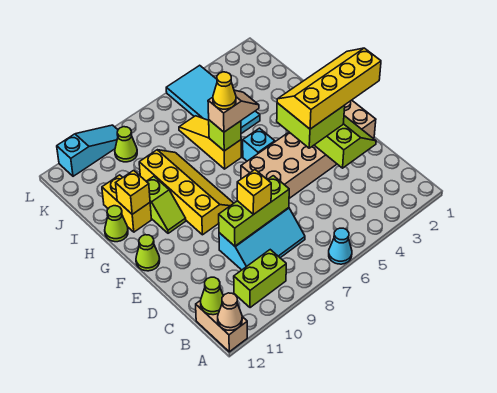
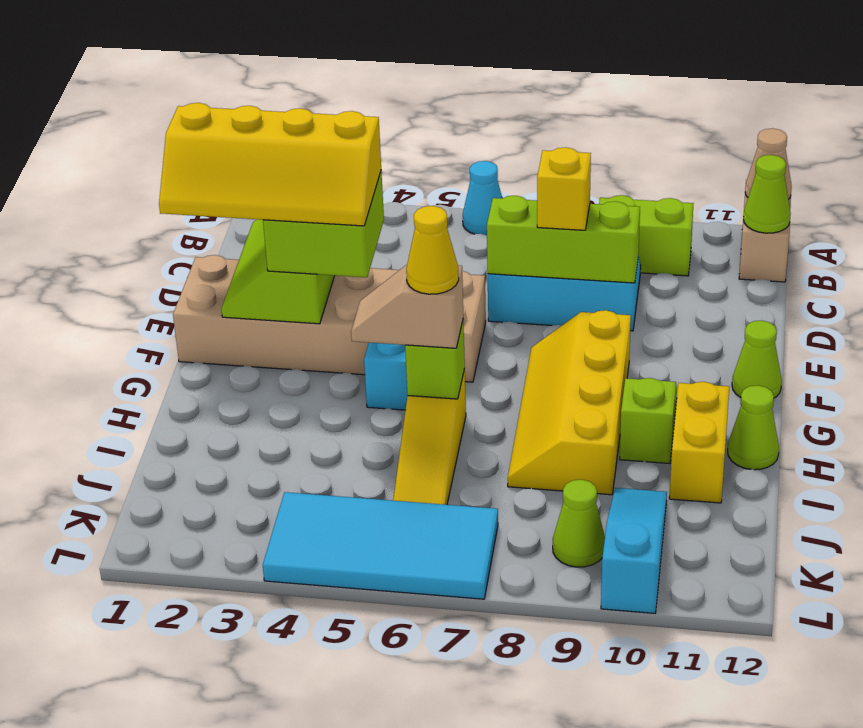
yellow brick H11 level 2 -> none
cyan tile I4:L5 level 1 -> cyan tile K4:L7 level 1
cyan slope L9:L11 level 1 top 11 -> cyan slope J10:L10 level 1 top L

